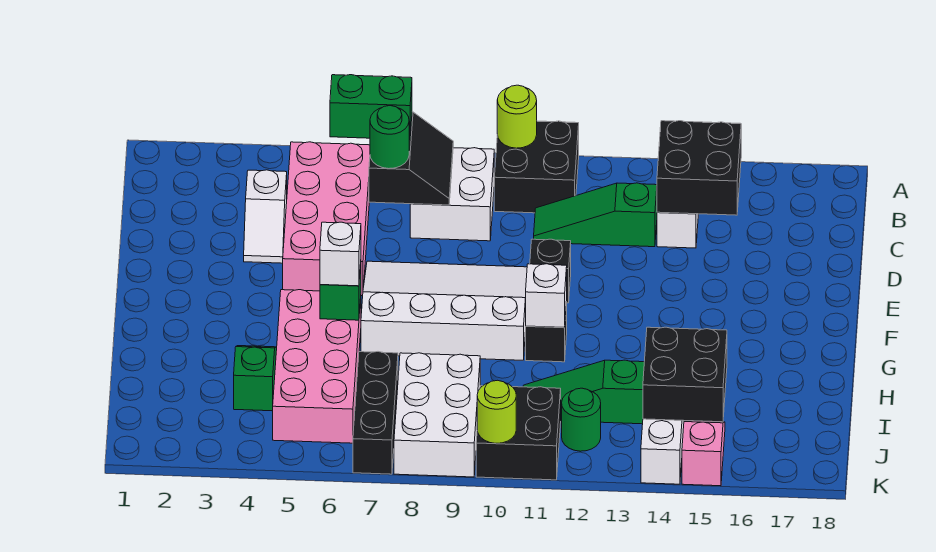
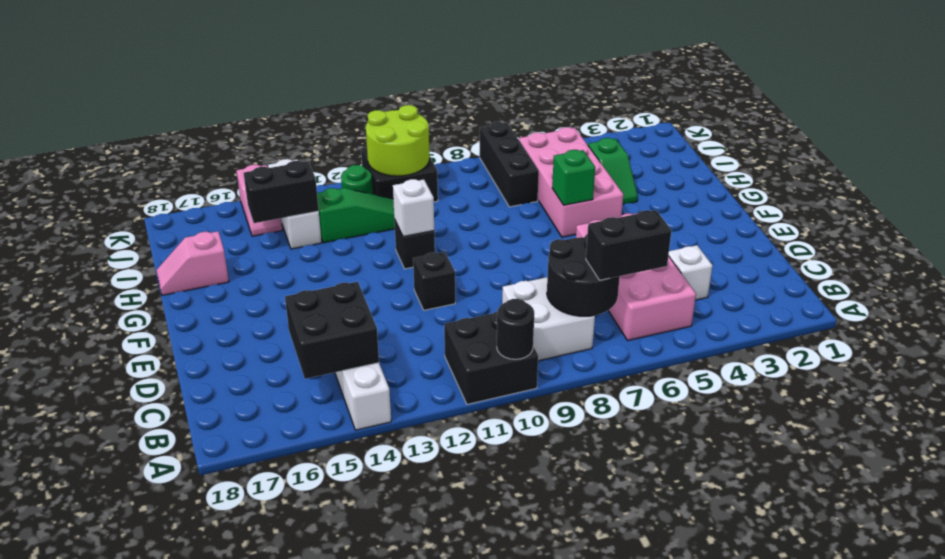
lime round brick A10 level 2 -> black round brick A10 level 2
green brick B6:B7 level 3 -> black brick B6:B7 level 3
black slope B7:C8 level 2 top 7 -> black round brick B7:C8 level 2
green round brick C7 level 3 -> none
green slope C11:C13 level 1 top 13 -> none
white slope E7:G10 level 1 top G -> none
white brick G6 level 3 -> none
none -> pink slope H17:H18 level 1 top 17
white brick I8:K9 level 1 -> none
black brick I14:J15 level 2 -> black brick I14:I15 level 2
lime round brick K10 level 2 -> lime round brick J10:K11 level 2

